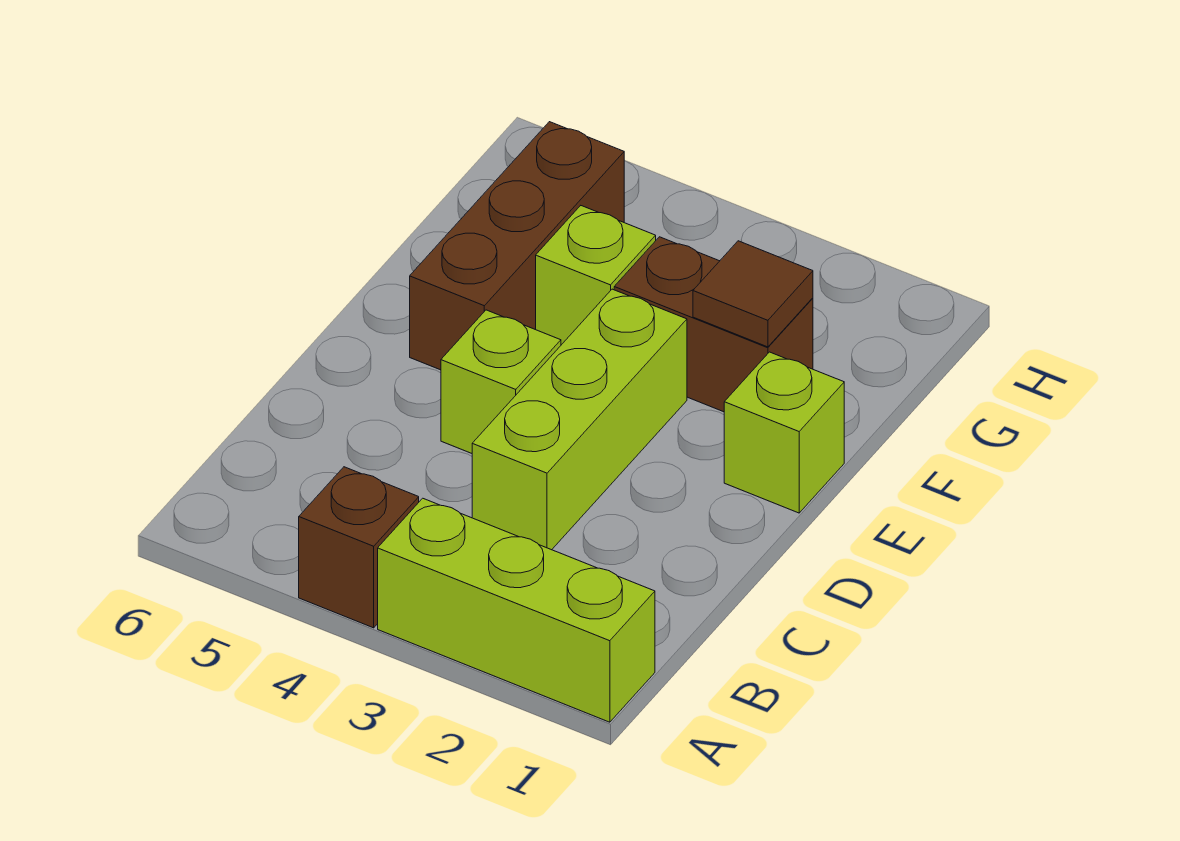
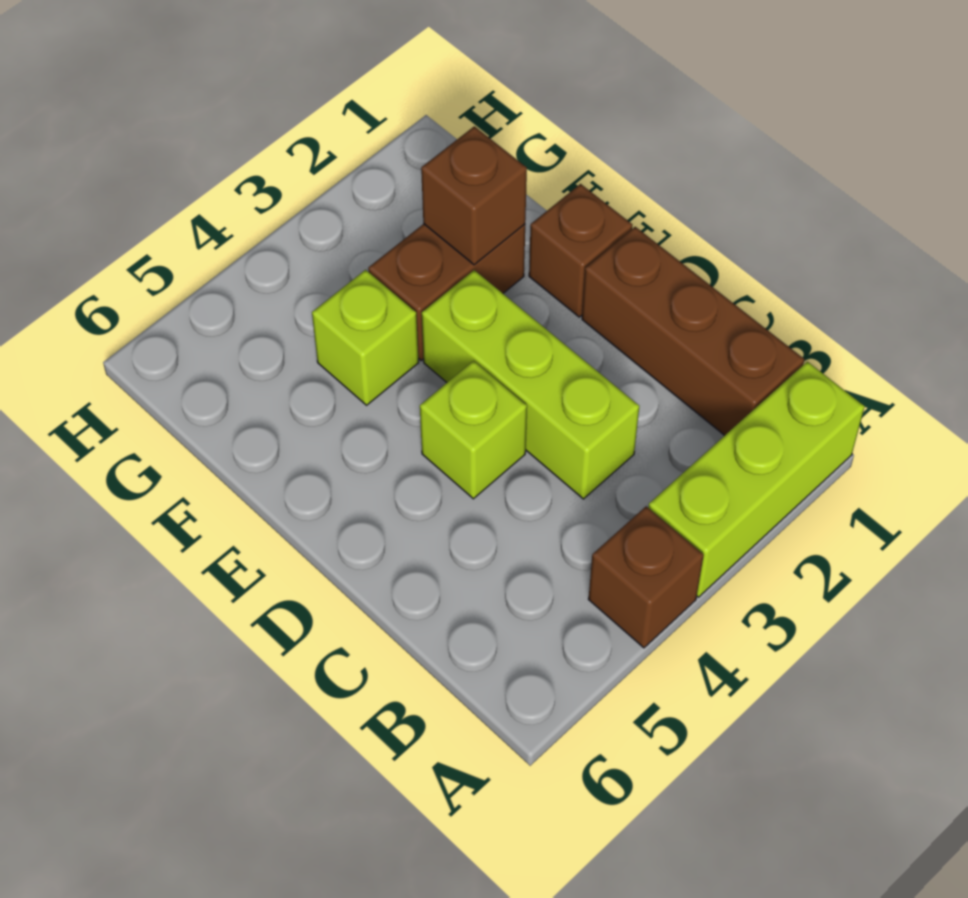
lime brick E1 level 1 -> brown brick E1 level 1
brown brick E5:G5 level 1 -> brown brick B1:D1 level 1
brown tile F2 level 2 -> brown brick F2 level 2

